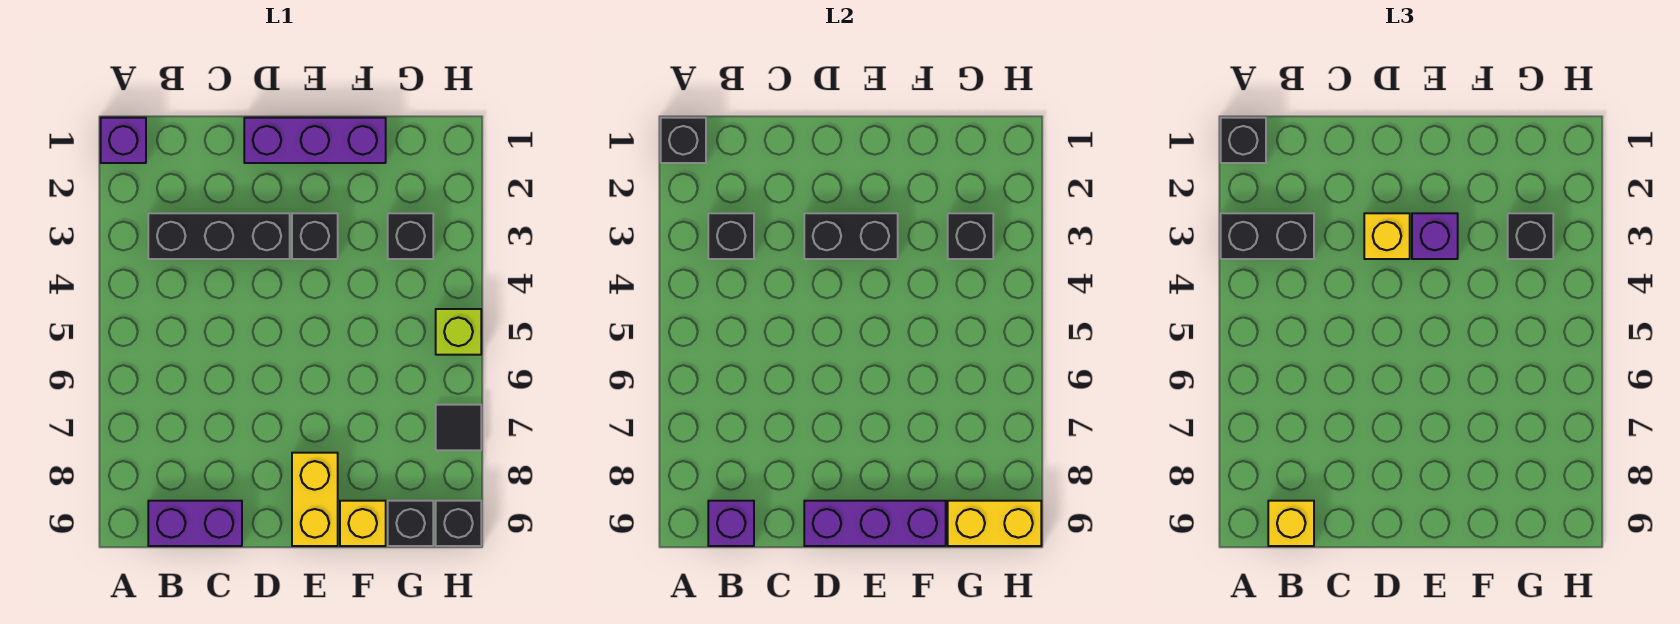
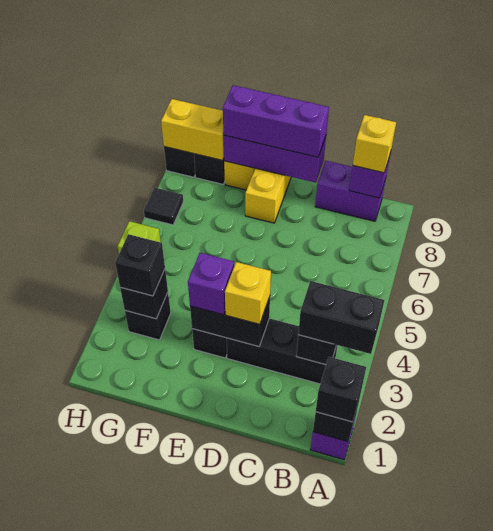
purple brick D1:F1 level 1 -> purple brick D9:F9 level 3

